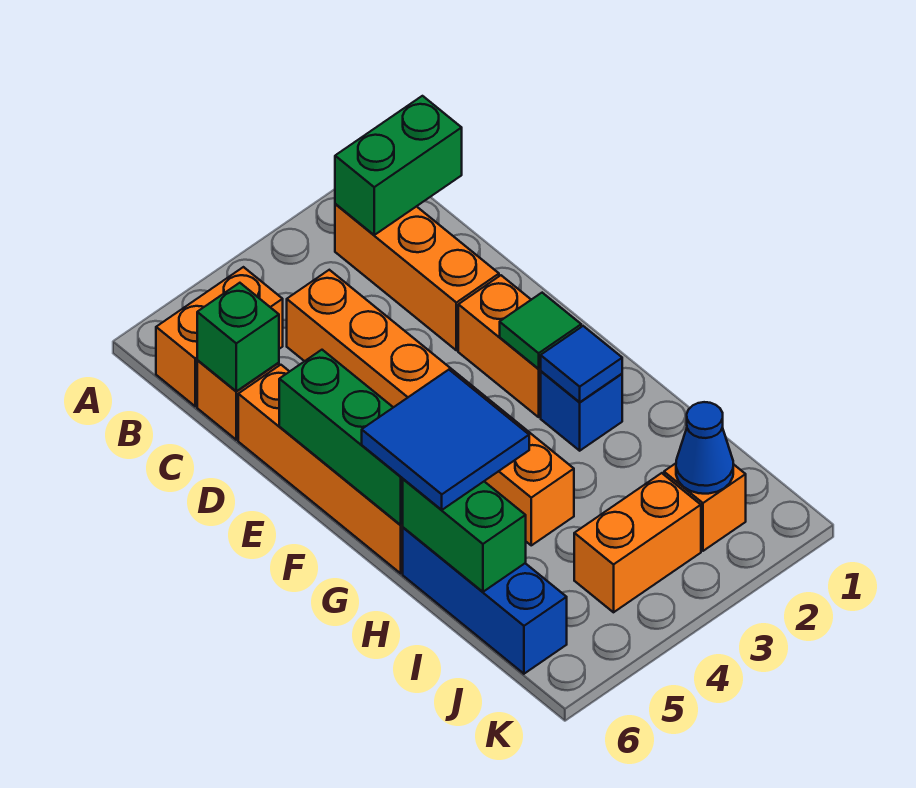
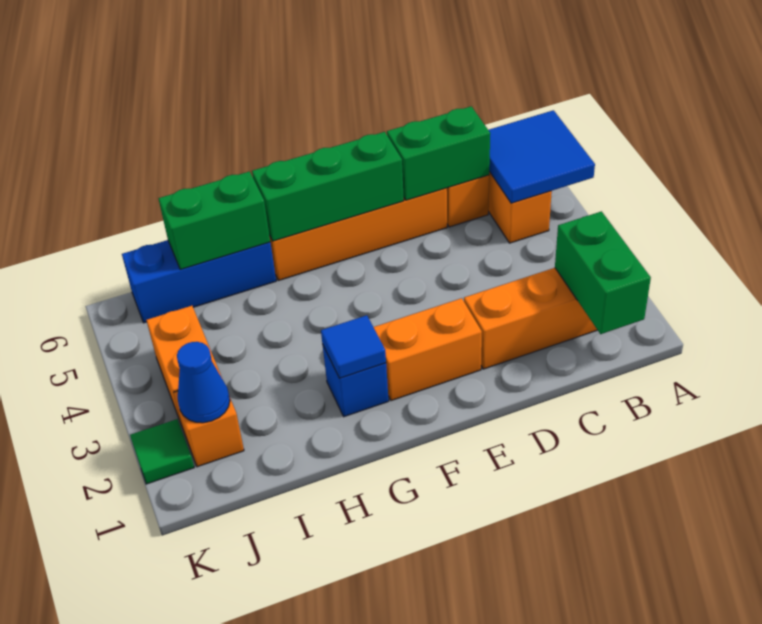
orange brick C4:H4 level 1 -> none
green brick C6 level 2 -> green brick C6:D6 level 2
green tile F2 level 2 -> green tile K2 level 1
blue tile G5:H6 level 3 -> blue tile A5:B6 level 2

